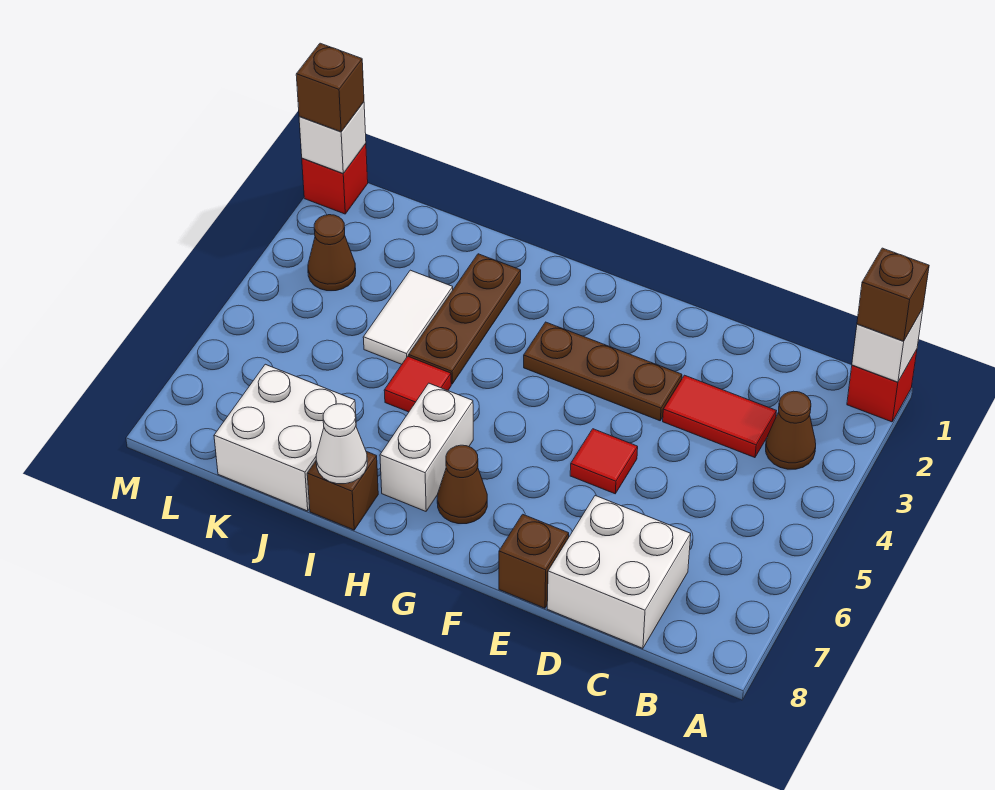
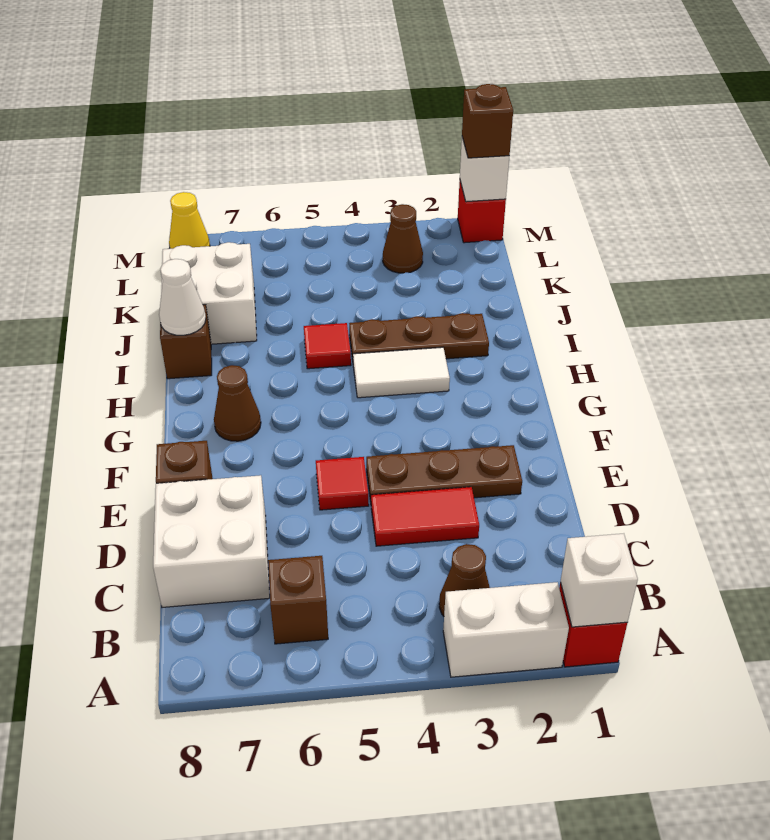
brown brick A1 level 3 -> brown brick B6 level 1
red tile C3:D3 level 1 -> red tile D3:D4 level 1
brown plate E3:G3 level 1 -> brown plate E2:E4 level 1
white brick H6:H7 level 1 -> white brick A2:A3 level 1
white tile J3:J4 level 1 -> white tile H3:H4 level 1
none -> yellow cone M8 level 1

